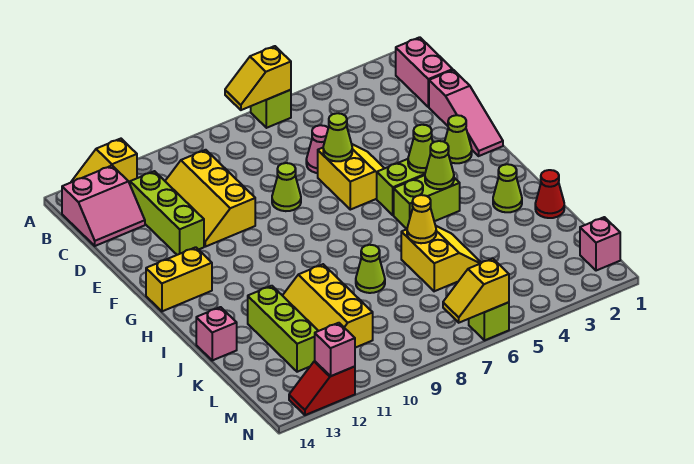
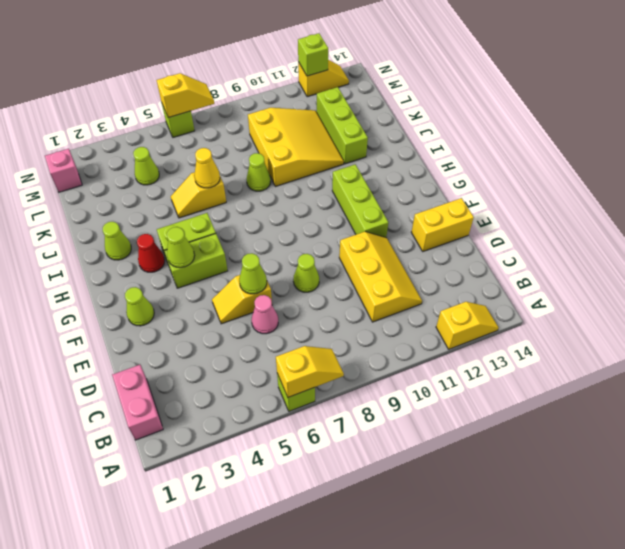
pink slope B13:C14 level 1 top B -> none
lime brick C12:E12 level 1 -> lime brick F11:H11 level 1
pink slope D1:F1 level 1 top D -> none
yellow slope E5:F6 level 1 top 6 -> yellow slope E5:E6 level 1 top 6
yellow brick G13:G14 level 1 -> yellow brick E13:E14 level 1
lime cone H4 level 2 -> lime cone L4 level 1
red cone J1 level 1 -> red cone H3 level 1
yellow slope J5:K6 level 1 top 6 -> yellow slope J5:J6 level 1 top 6
yellow slope J10:L11 level 1 top 10 -> yellow slope J9:L11 level 1 top 9
pink brick J14 level 1 -> none
red slope N12:N13 level 1 top 12 -> yellow slope N12:N13 level 1 top 12
pink brick N12 level 2 -> lime brick N12 level 2

